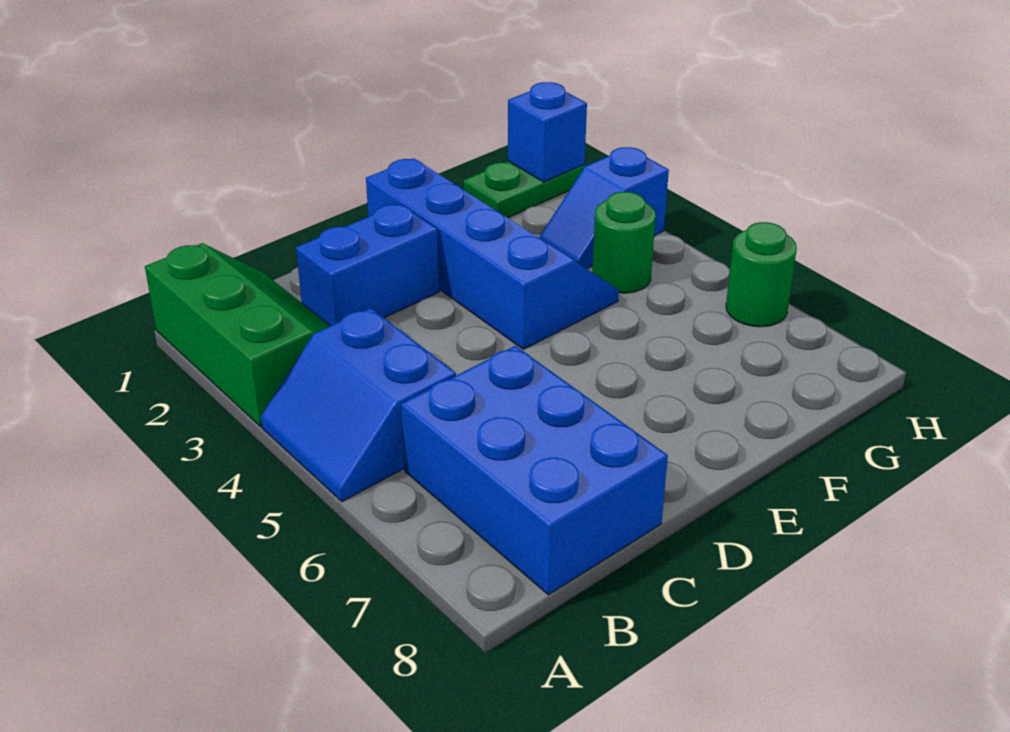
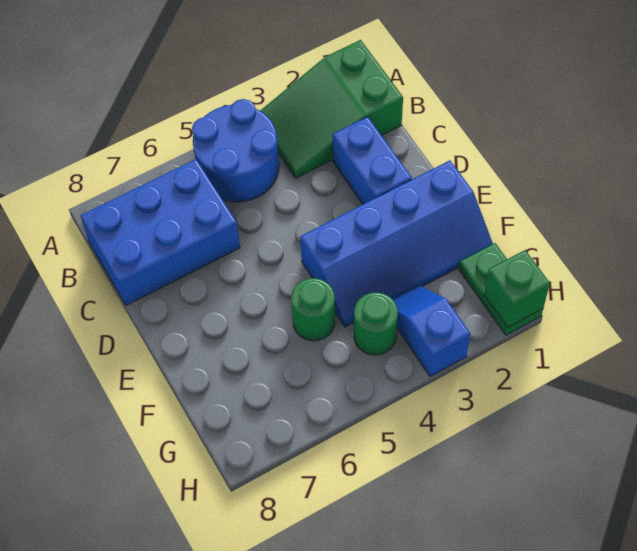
green slope A1:B3 level 1 top A -> green slope A1:B3 level 1 top 1
blue slope A4:B5 level 1 top B -> blue round brick A4:B5 level 1
blue brick H1 level 2 -> green brick H1 level 2
green round brick H6 level 1 -> green round brick F5 level 1

